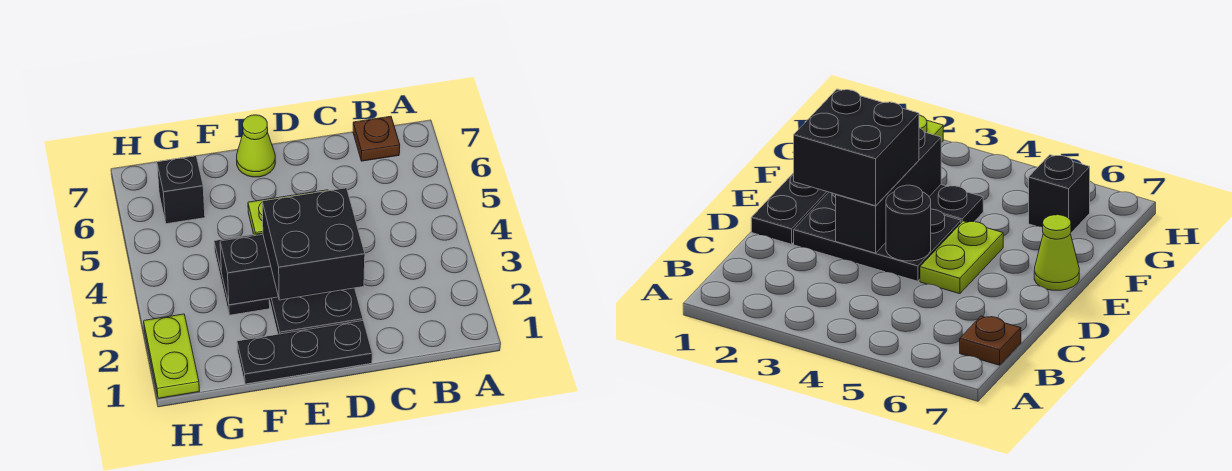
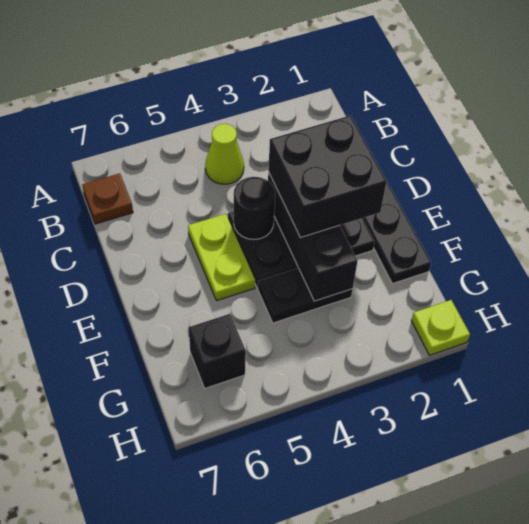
lime cone E7 level 1 -> lime cone B4 level 1
lime plate H1:H2 level 1 -> lime plate H1 level 1

